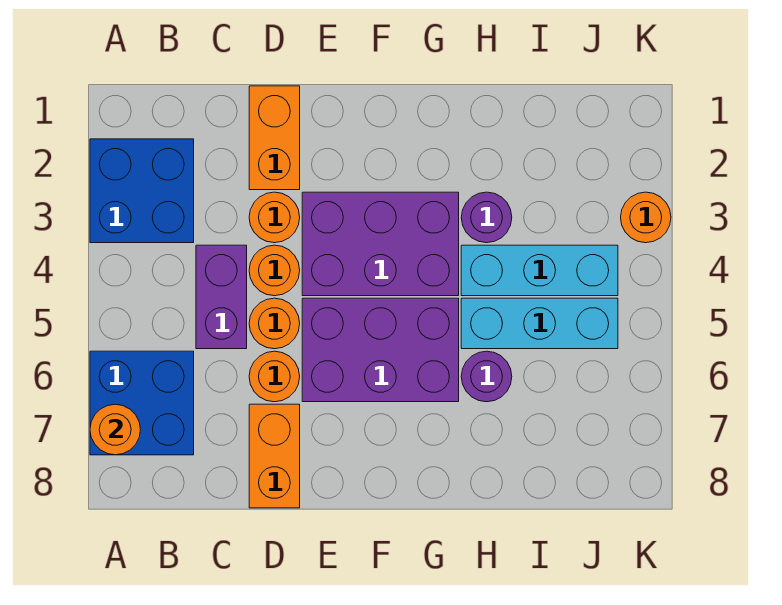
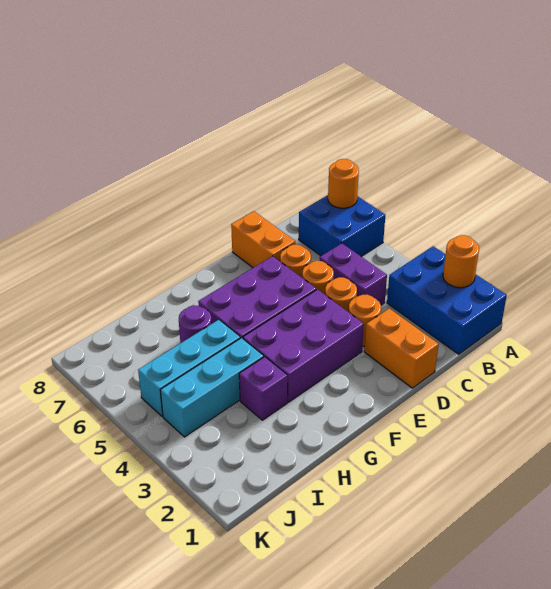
blue brick A2:B3 level 1 -> blue brick A1:B3 level 1
purple round brick H3 level 1 -> purple brick H3 level 1
orange round brick K3 level 1 -> orange round brick A2 level 2

